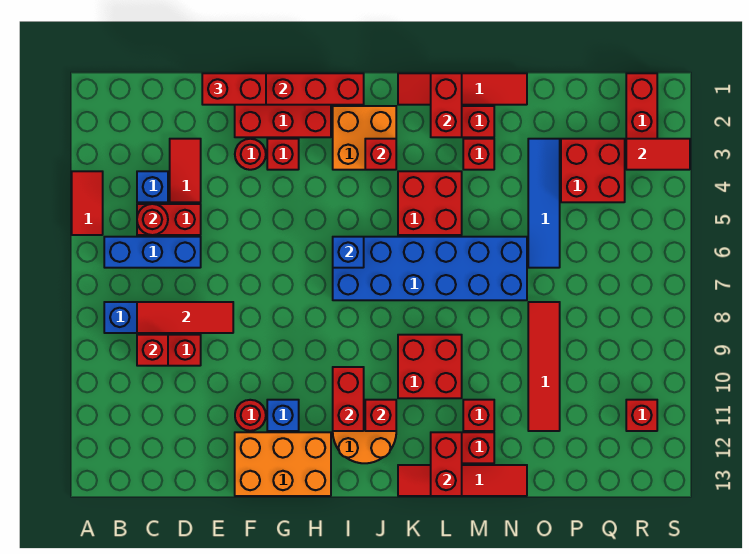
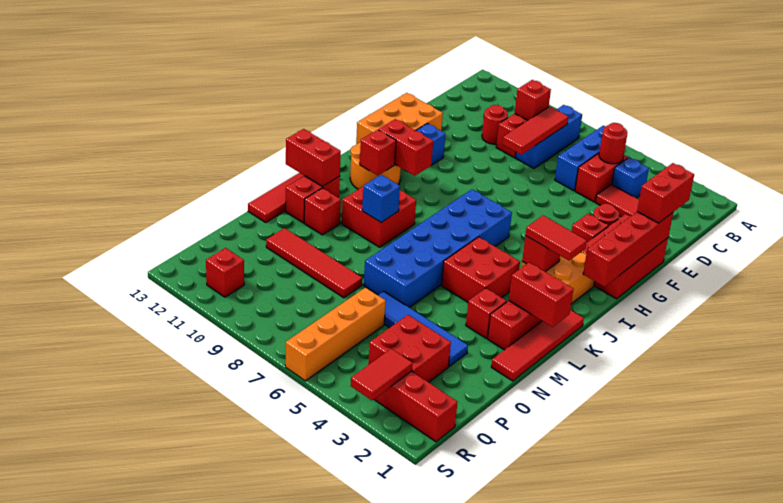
red tile A4:A5 level 1 -> red tile J2:J3 level 3
red round brick F11 level 1 -> red round brick D10 level 1
blue brick I6 level 2 -> blue brick L9 level 2
none -> orange brick P6:S6 level 1

